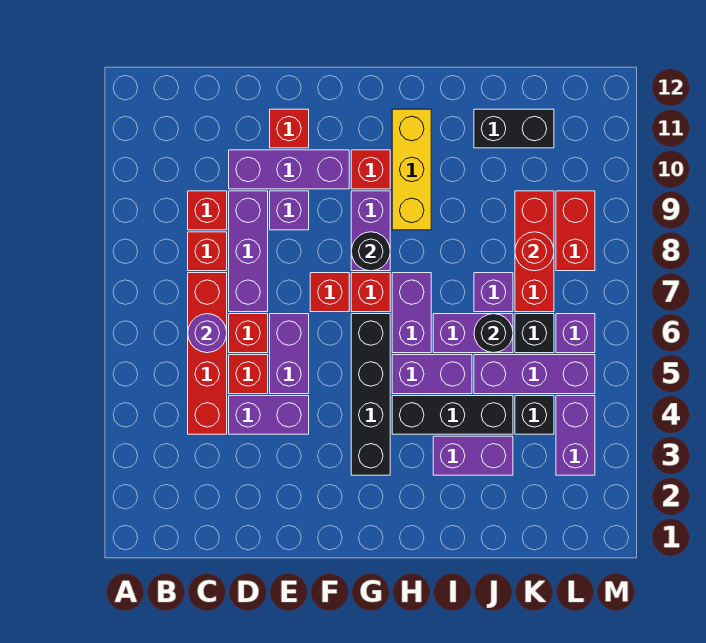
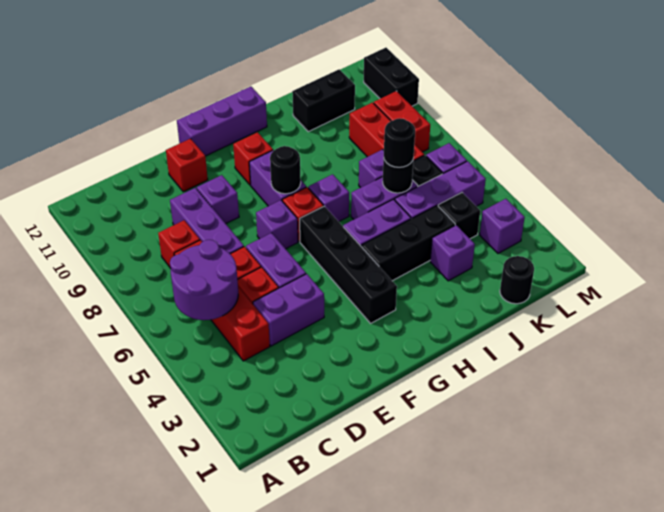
purple round brick C6 level 2 -> purple round brick B5:C6 level 2
red brick C9 level 1 -> none
purple brick D10:F10 level 1 -> purple brick F12:H12 level 1
red brick F7 level 1 -> purple brick F7 level 1
purple brick H6:H7 level 1 -> purple brick H7 level 1
yellow brick H9:H11 level 1 -> none
purple brick I3:J3 level 1 -> purple brick J3 level 1
none -> black round brick J6 level 3
none -> black round brick K1 level 1
red round brick K8 level 2 -> none
purple brick L3:L4 level 1 -> purple brick L3 level 1
none -> black brick M10:M11 level 1

